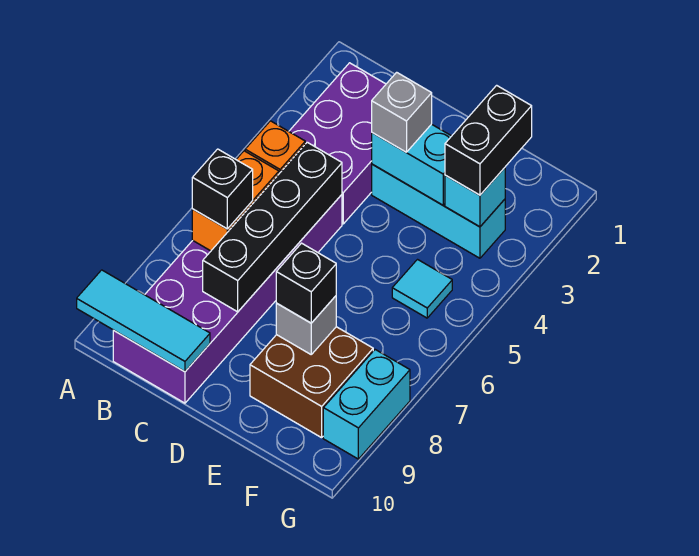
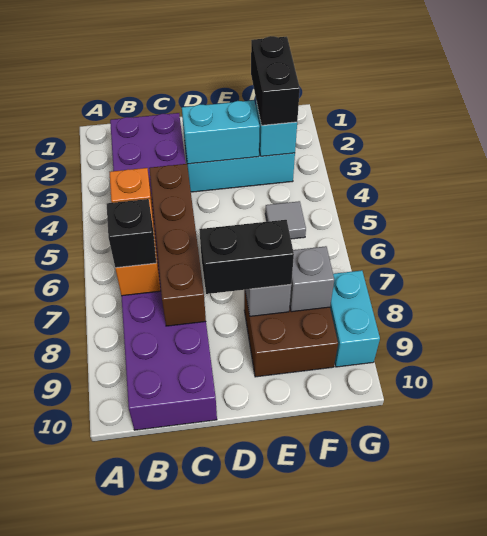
cyan tile A10:C10 level 2 -> none
black brick C5:C8 level 2 -> brown brick C5:C8 level 2
grey brick D3 level 3 -> grey brick F8 level 2
black brick E8 level 3 -> black brick D8:E8 level 3
cyan tile F5 level 1 -> grey tile F5 level 1

